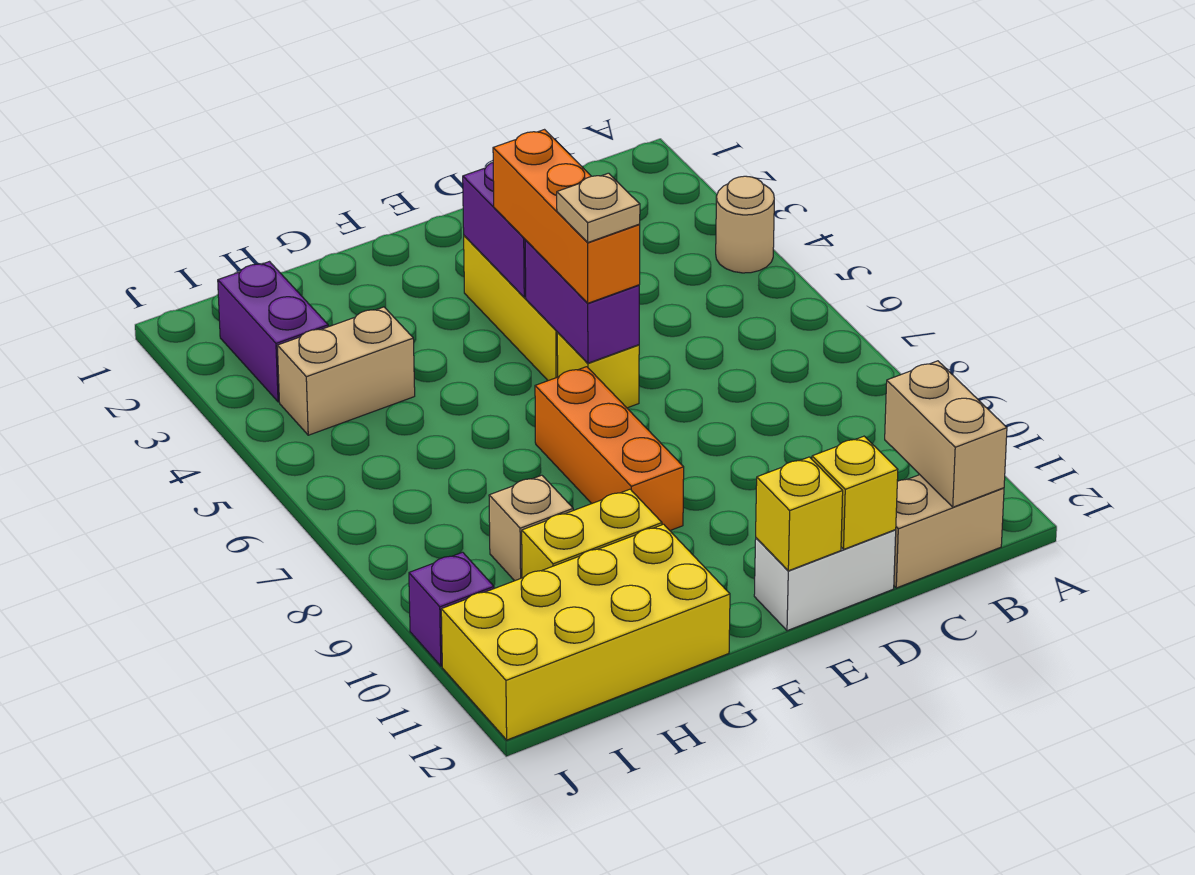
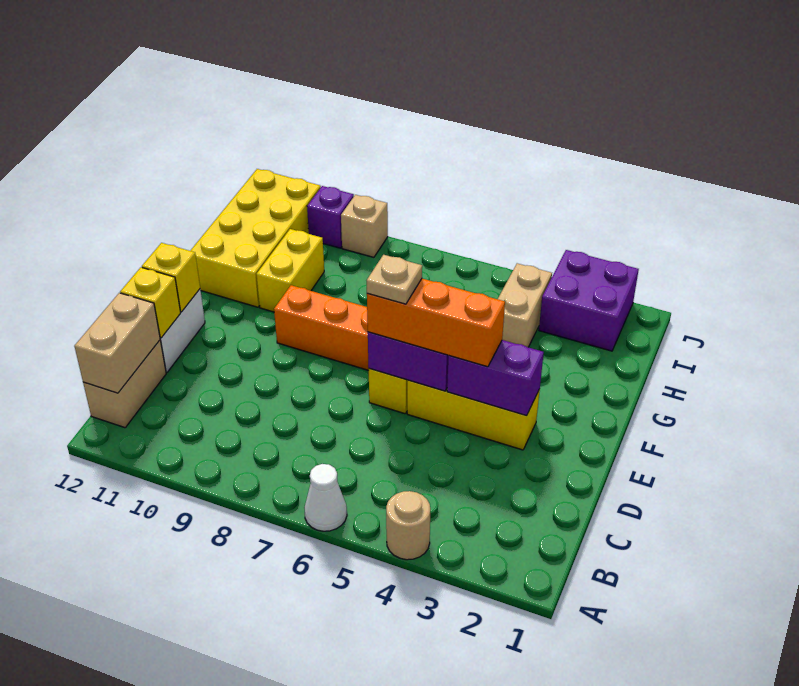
none -> white cone A6 level 1
tan brick B11:B12 level 2 -> tan brick B12:C12 level 2
tan brick H9 level 1 -> tan brick J9 level 1
purple brick I2:I3 level 1 -> purple brick I2:J3 level 1

